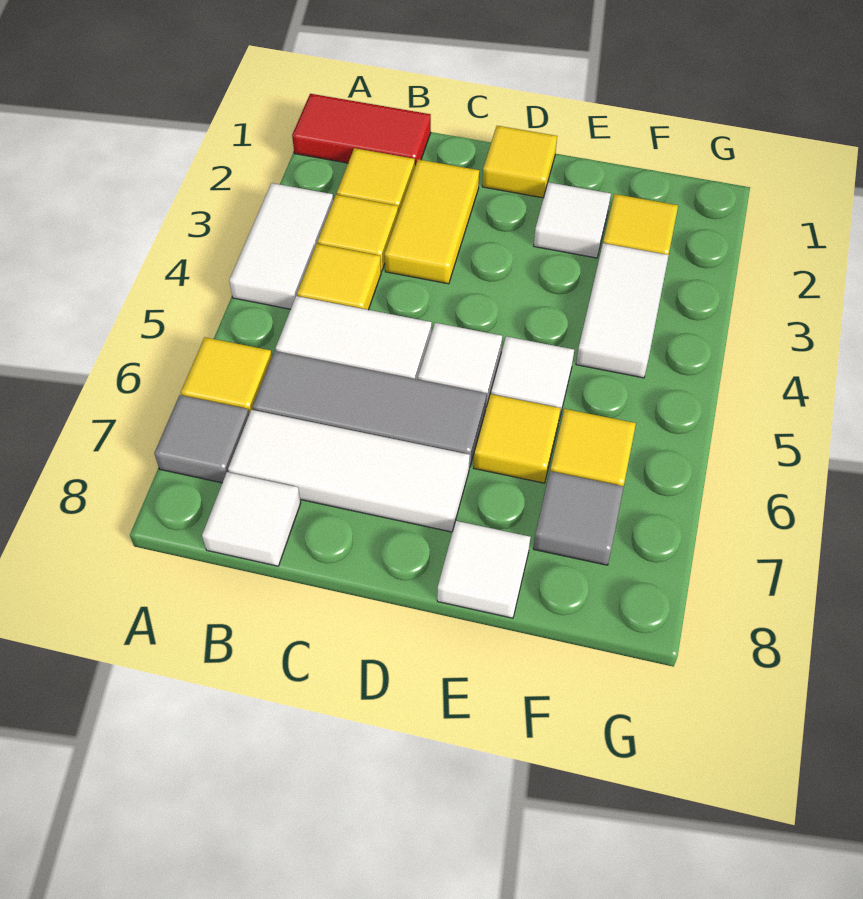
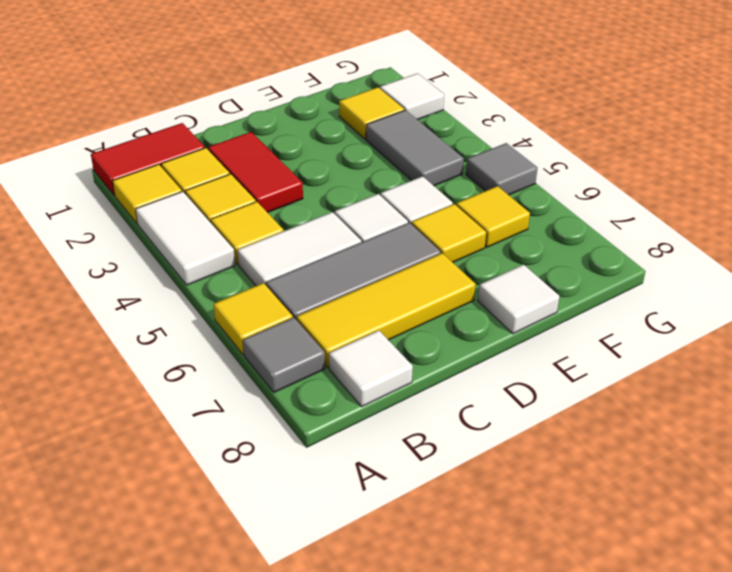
white tile B7:D7 level 1 -> yellow tile B7:D7 level 1
yellow tile C2:C3 level 1 -> red tile C2:C3 level 1
yellow tile D1 level 1 -> yellow tile A2 level 1
white tile E2 level 1 -> white tile G2 level 1
white tile F3:F4 level 1 -> grey tile F3:F4 level 1
grey tile F7 level 1 -> grey tile G5 level 1

